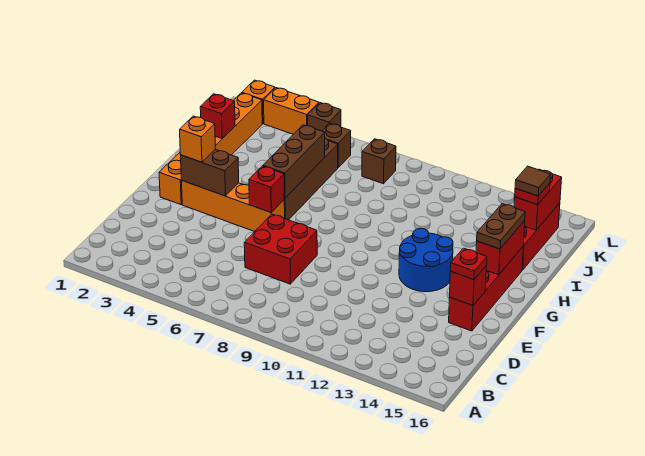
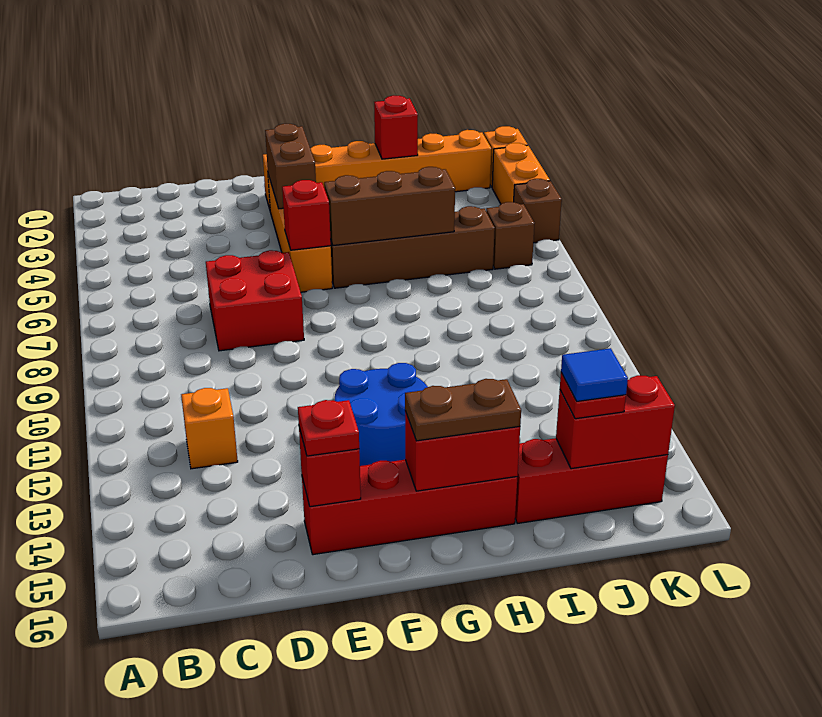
orange brick F3 level 3 -> orange brick C12 level 1
brown tile J15 level 4 -> blue tile J15 level 4
brown brick K8 level 1 -> none

